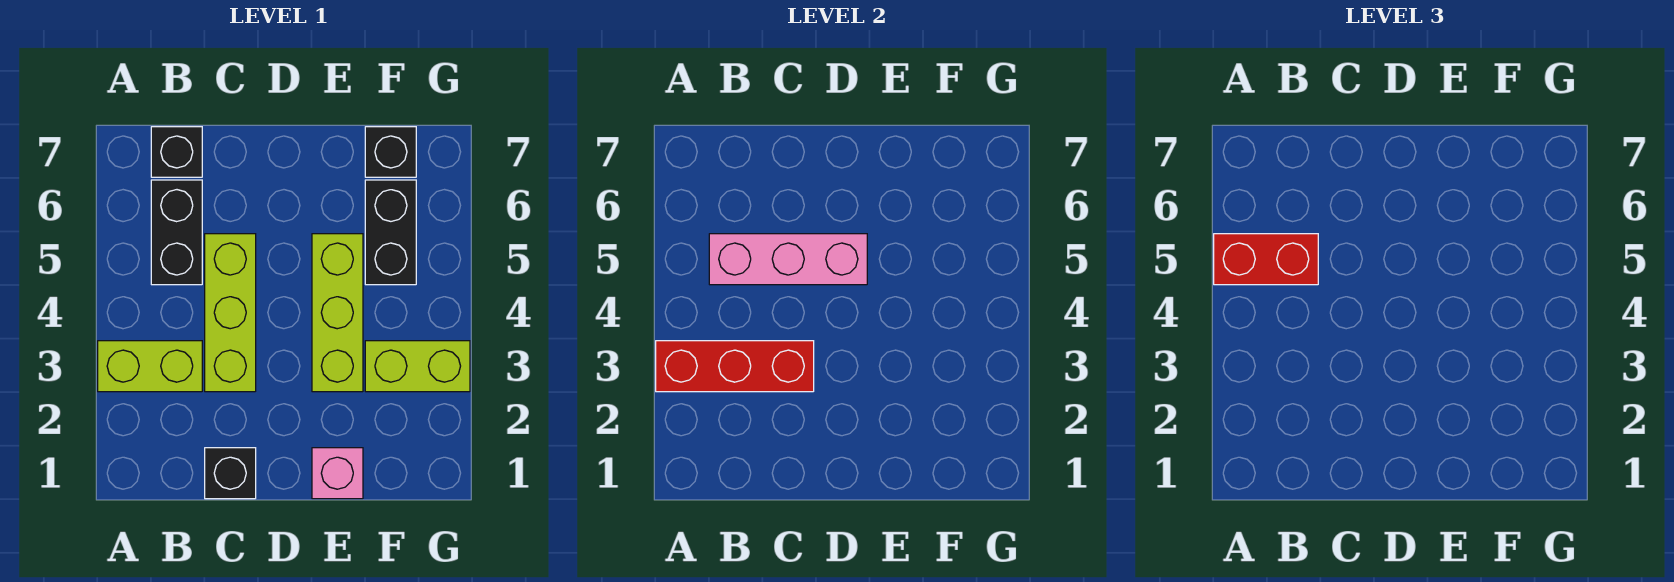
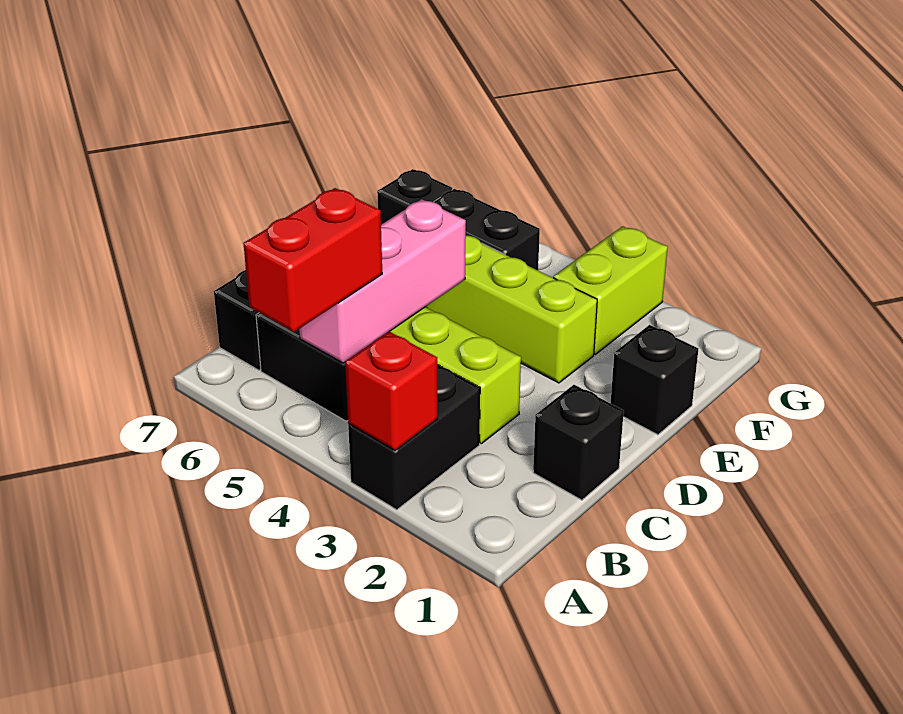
lime brick A3:B3 level 1 -> black brick A3:B3 level 1
red brick A3:C3 level 2 -> red brick A3 level 2
pink brick E1 level 1 -> black brick E1 level 1

